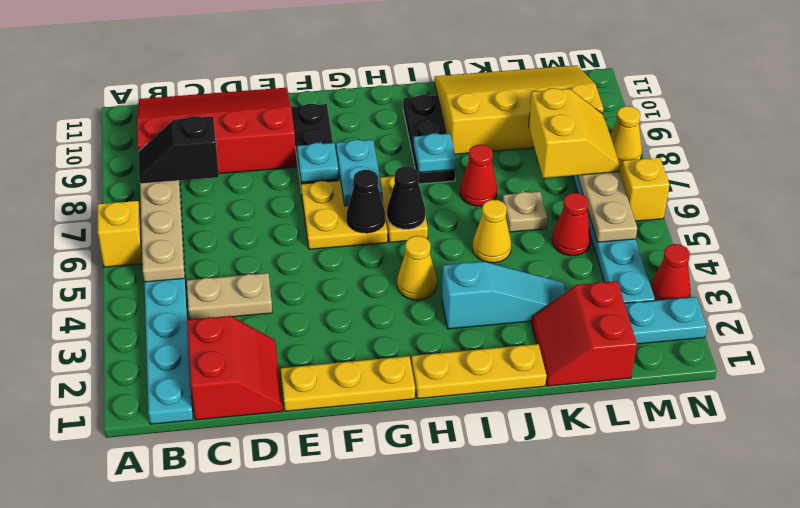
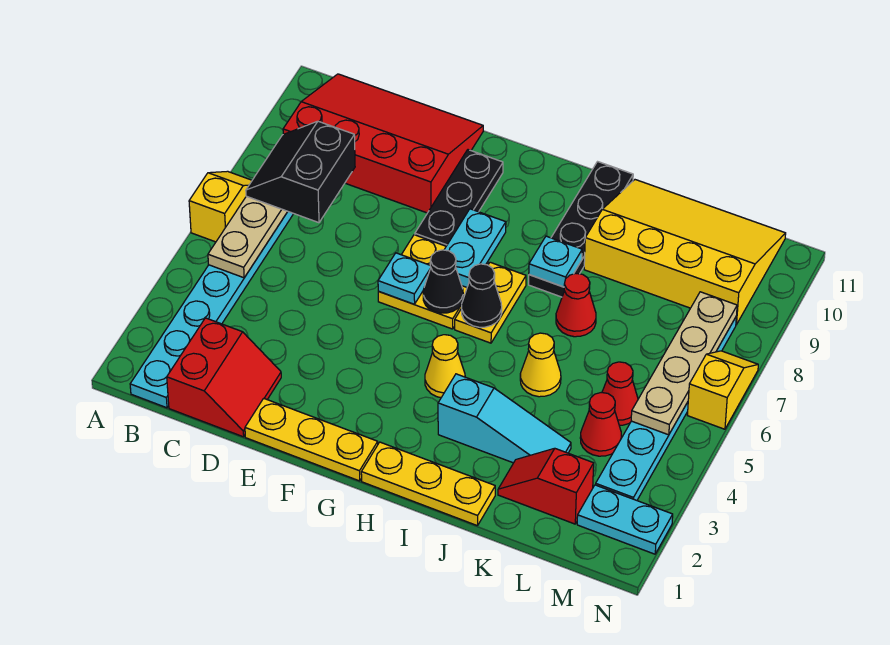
black slope B8:C8 level 3 top C -> black slope B7:C8 level 3 top C
tan plate C4:D4 level 1 -> none
cyan plate F8 level 2 -> cyan plate F6 level 2
black plate I8:I10 level 1 -> black plate I8:I11 level 1
red slope K1:L2 level 1 top L -> red slope K2:L2 level 1 top L
tan plate K6 level 1 -> none
yellow slope L7:M8 level 3 top L -> none
red cone N3 level 1 -> red cone L4 level 1
yellow cone N8 level 1 -> none

